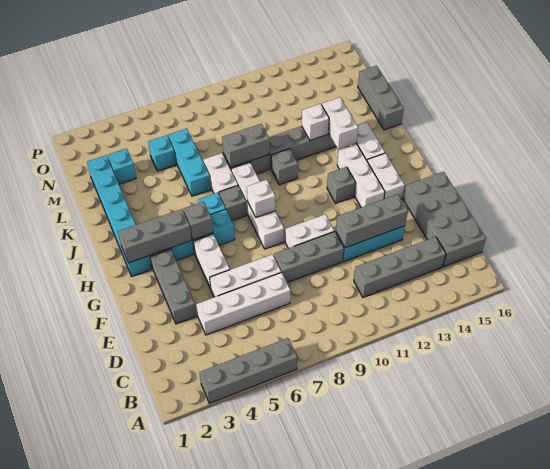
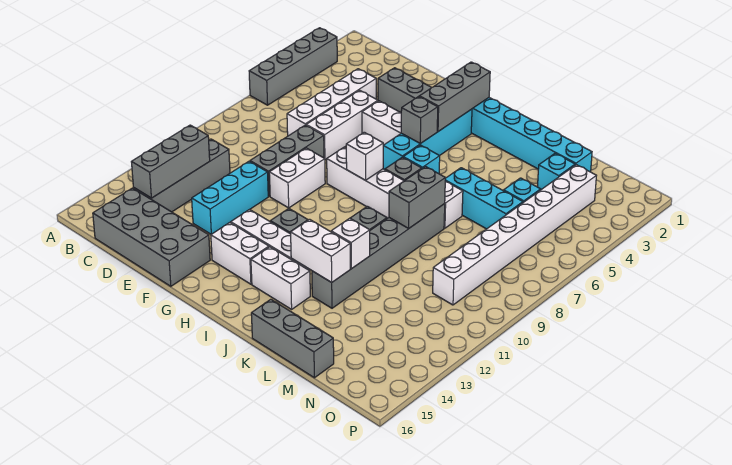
grey brick E11:E13 level 2 -> grey brick C12:C14 level 2
none -> white brick N3:N10 level 1

